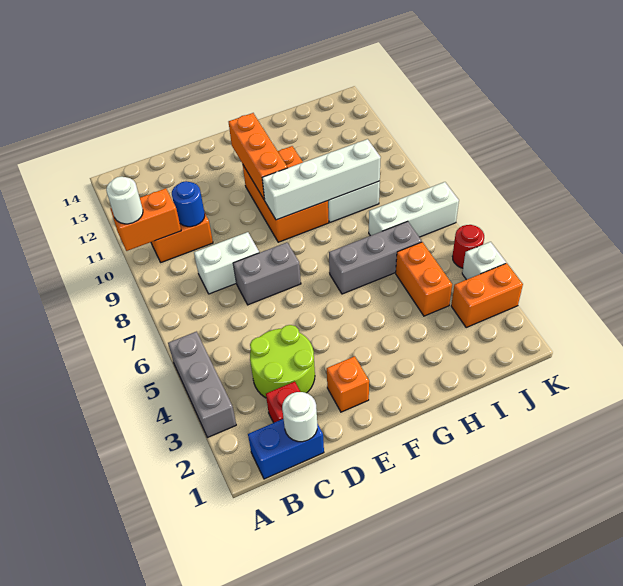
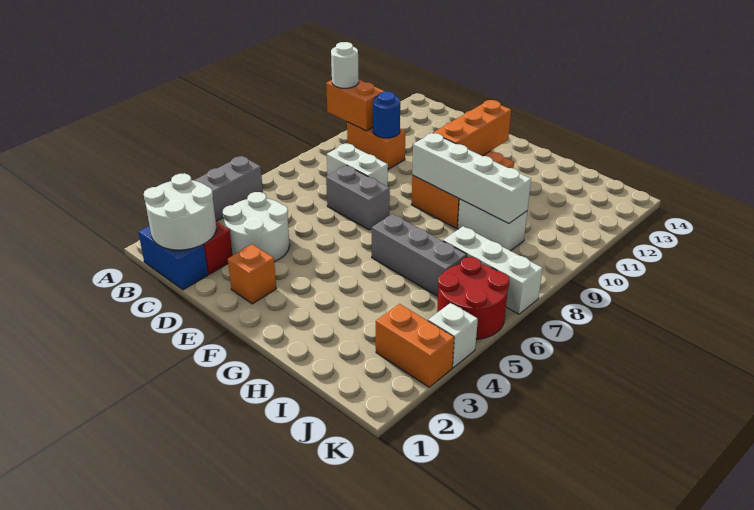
white round brick C1 level 2 -> white round brick B1:C2 level 2
lime round brick C3:D4 level 1 -> white round brick C3:D4 level 1
orange brick I4:I5 level 1 -> none
red round brick K5 level 1 -> red round brick J5:K6 level 1

